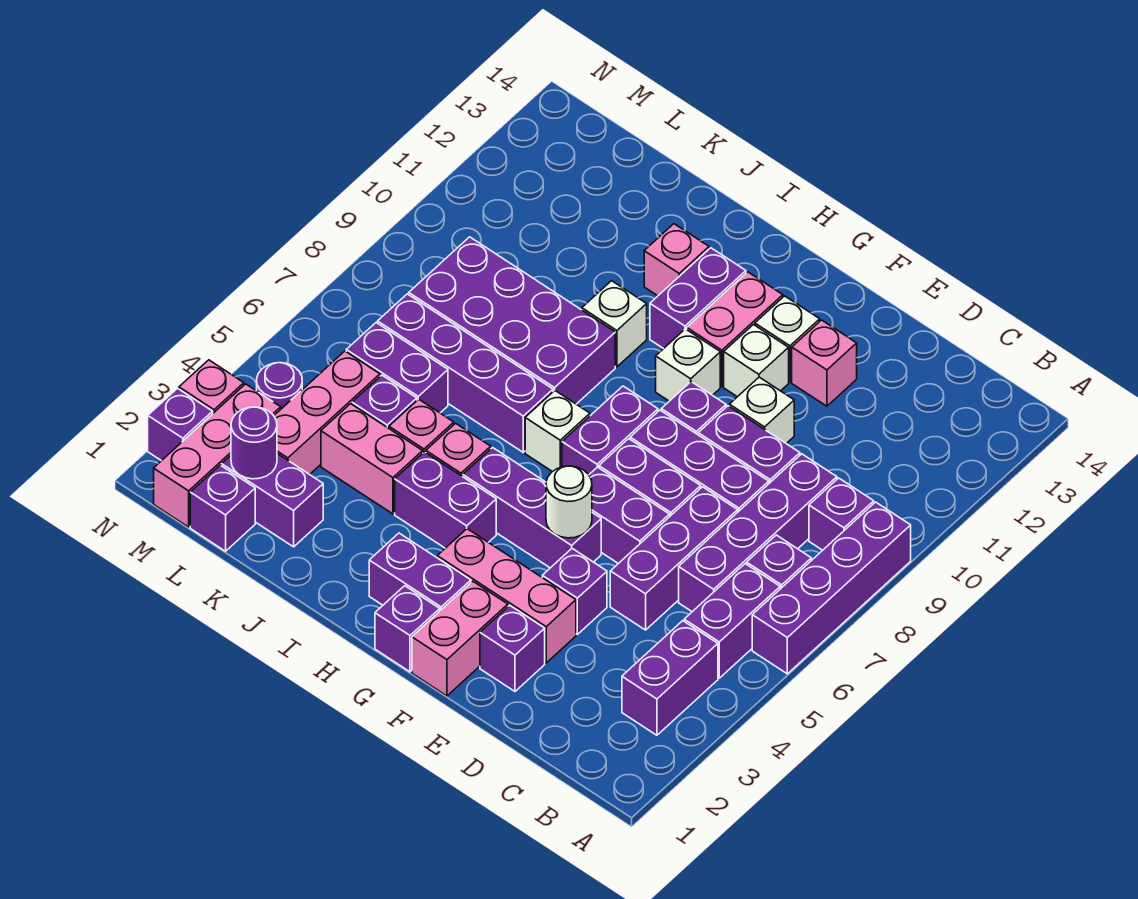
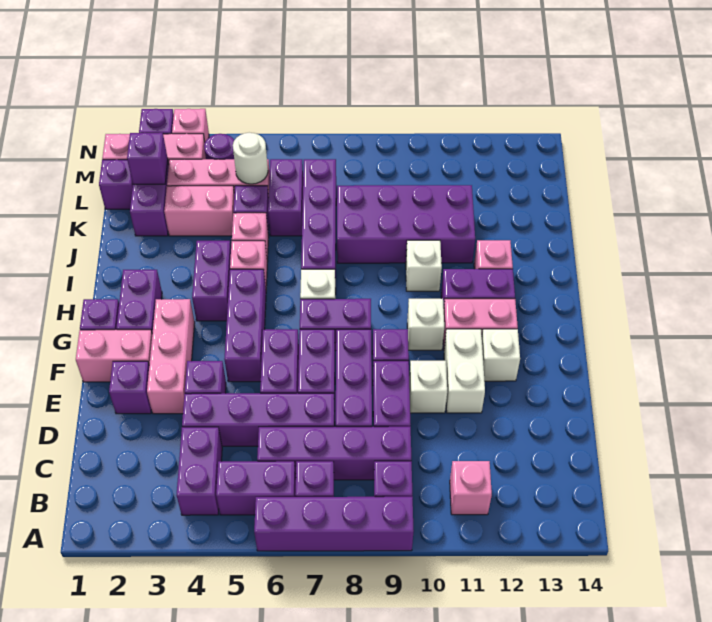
purple brick B3:B4 level 1 -> purple brick B4:C4 level 1
purple brick D5:D7 level 1 -> purple brick D4:D7 level 1
pink brick E12 level 1 -> pink brick B11 level 1
white round brick F5 level 2 -> white round brick L5 level 2
white brick F11 level 1 -> white brick E11:F11 level 1
purple brick I8:L9 level 1 -> purple brick J8:K11 level 1
pink brick J4:K4 level 1 -> pink brick K3:K4 level 1
purple round brick L2 level 2 -> purple brick L2 level 2

